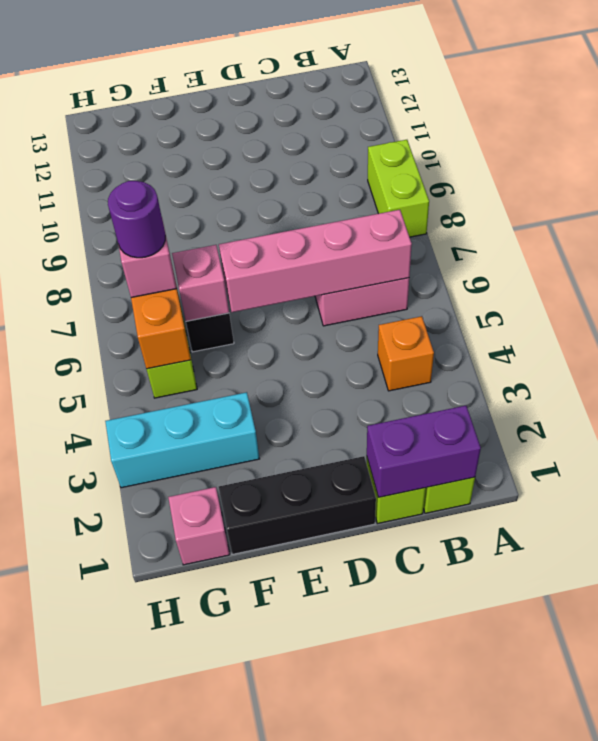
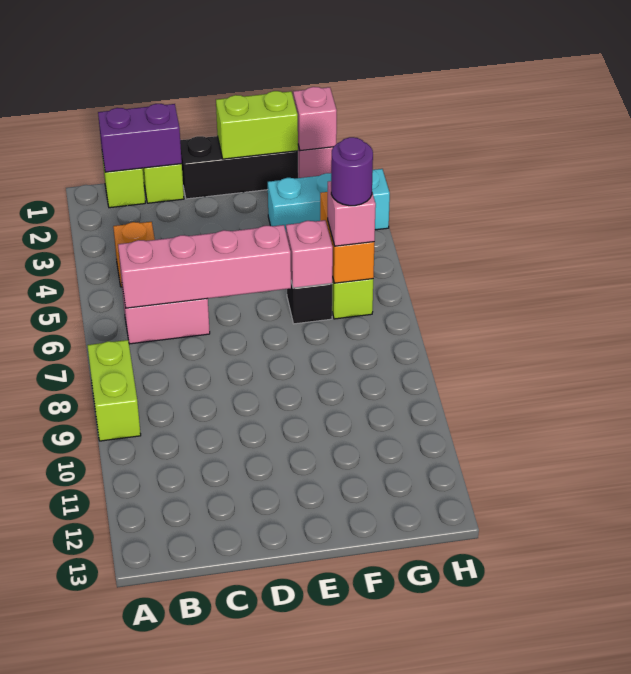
none -> lime brick E1:F1 level 2
none -> pink brick G1 level 2

